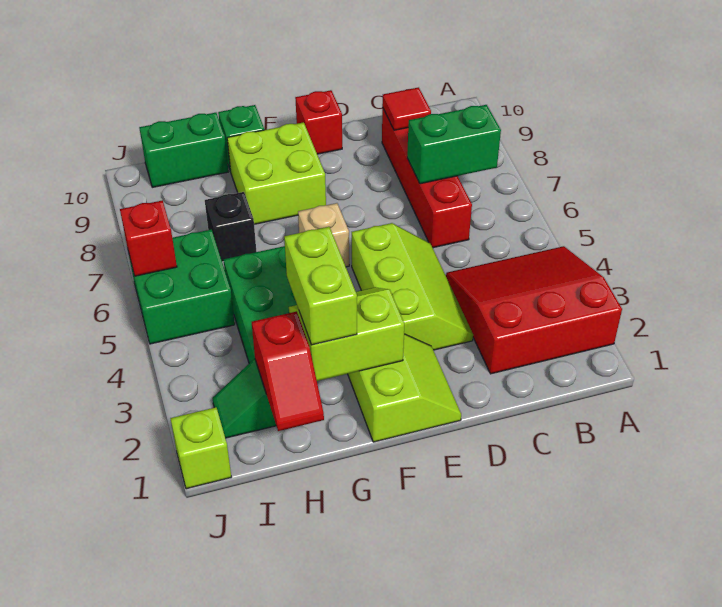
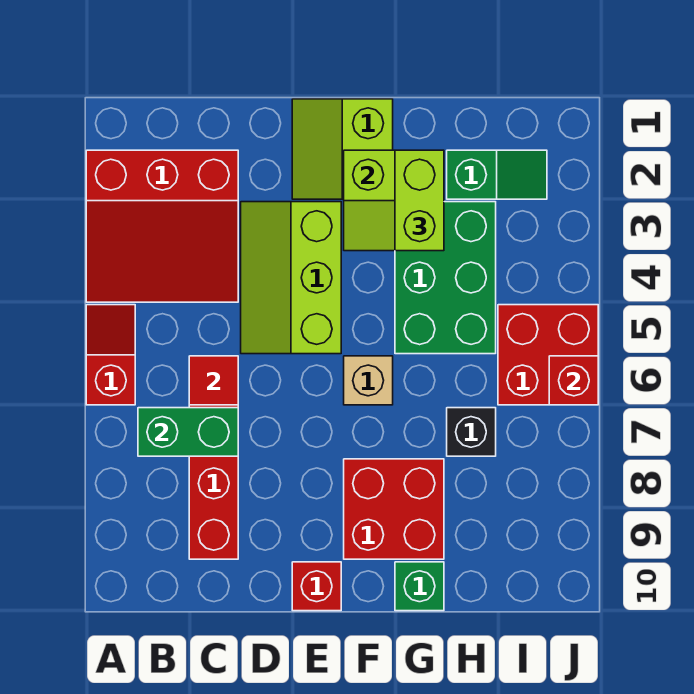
red tile C9 level 2 -> red tile C6 level 2
lime brick F8:G9 level 1 -> red brick F8:G9 level 1
red slope H1:H2 level 2 top 2 -> red slope A5:A6 level 1 top 6
green brick H10:I10 level 1 -> none
green brick I5:J6 level 1 -> red brick I5:J6 level 1
lime brick J1 level 1 -> none

